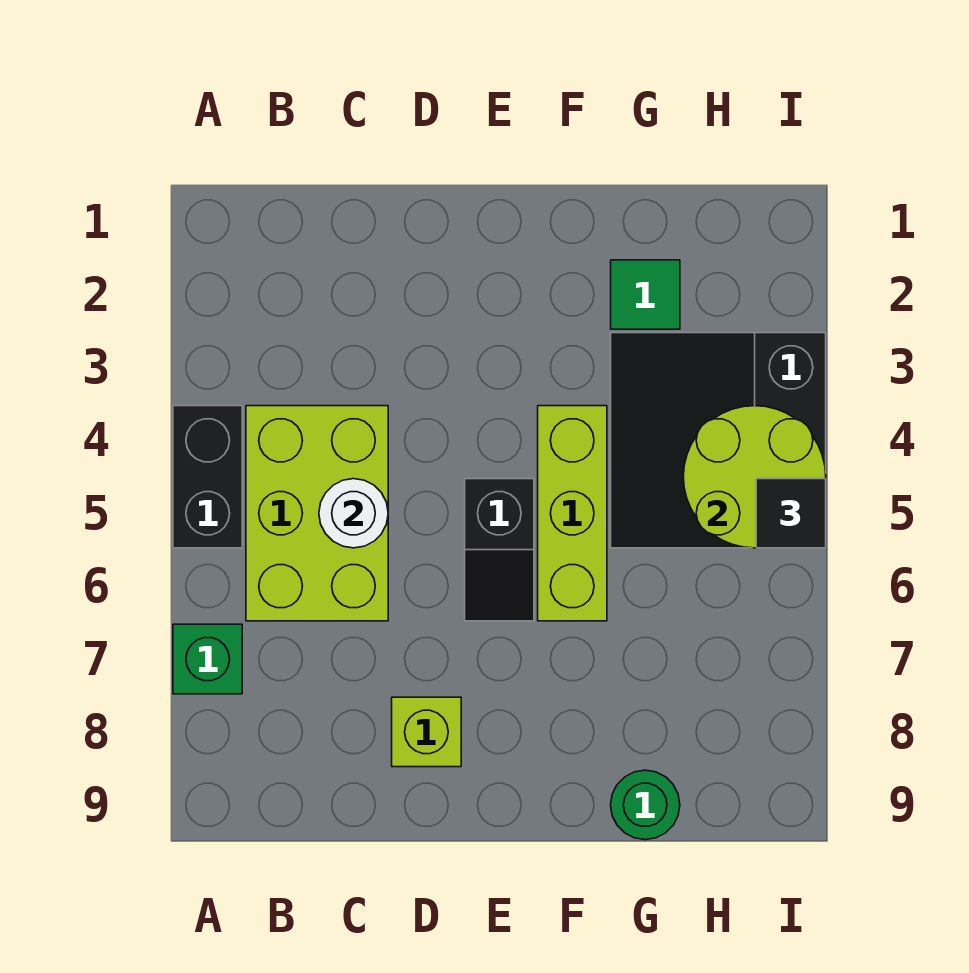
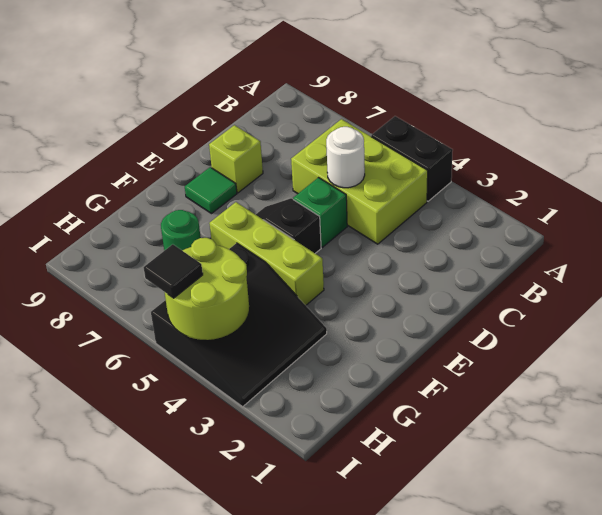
green brick A7 level 1 -> green brick D5 level 1
green tile G2 level 1 -> green tile E8 level 1
black slope G3:I5 level 1 top I -> black slope G3:I5 level 1 top 5
green round brick G9 level 1 -> green round brick G7 level 1

